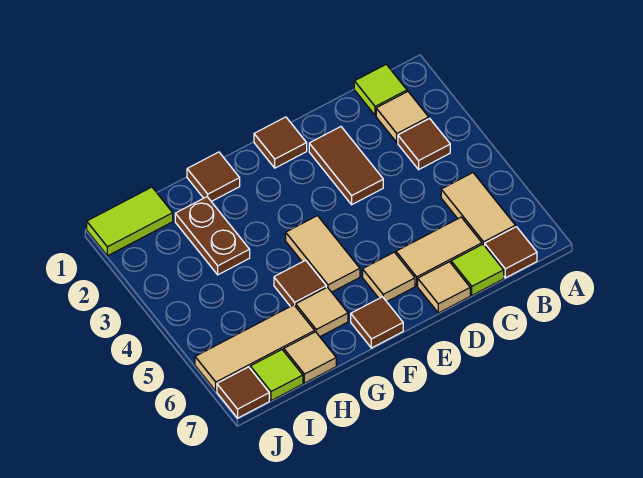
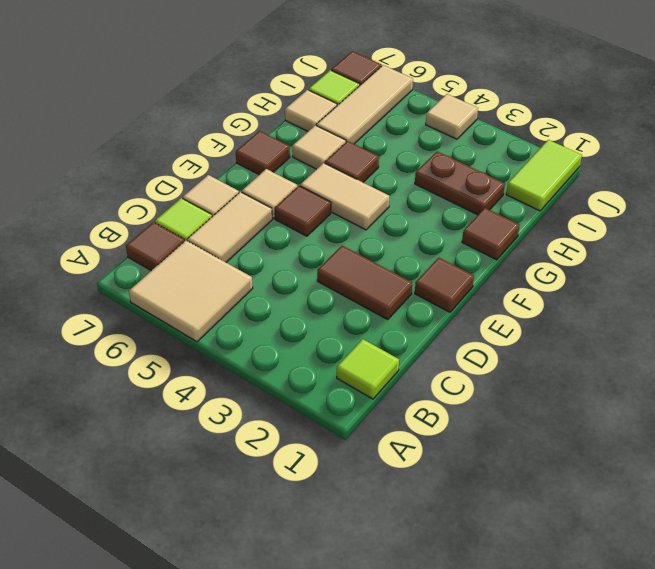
tan tile B2 level 1 -> tan tile J4 level 1
brown tile B3 level 1 -> brown tile E5 level 1
tan tile B5:B6 level 1 -> tan tile A5:B6 level 1

